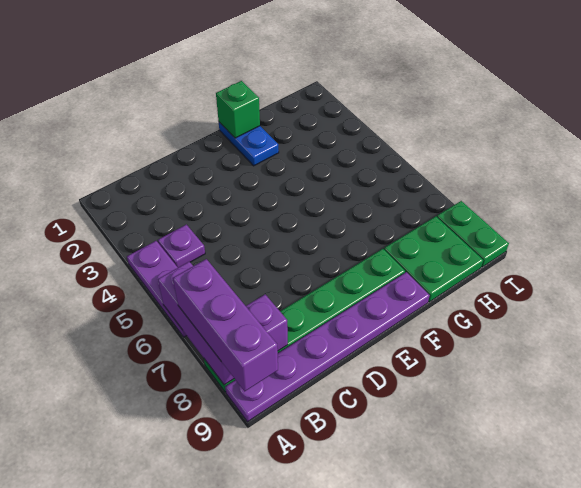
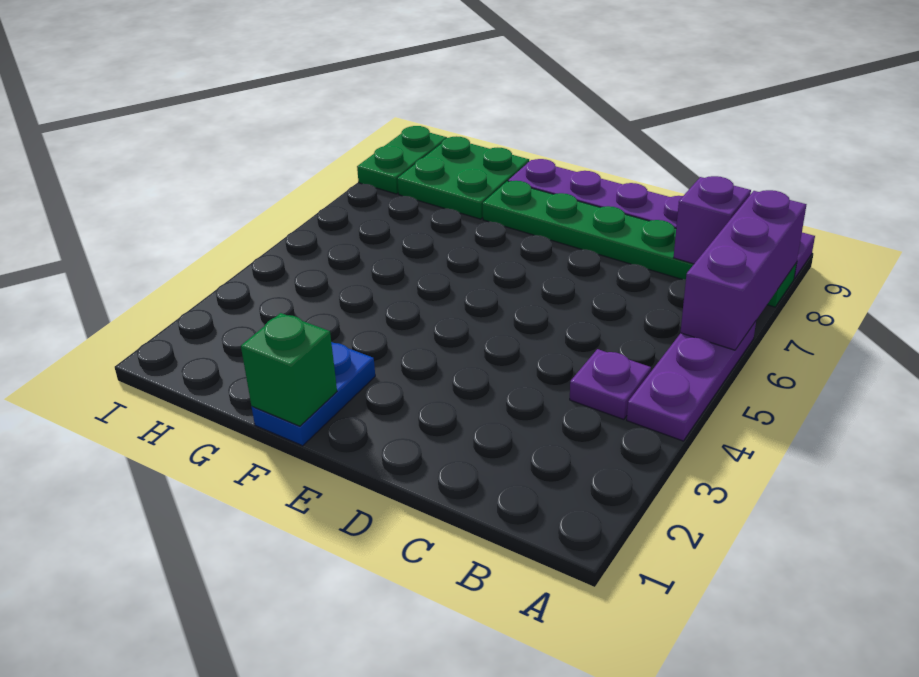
purple brick A7:A9 level 3 -> none

